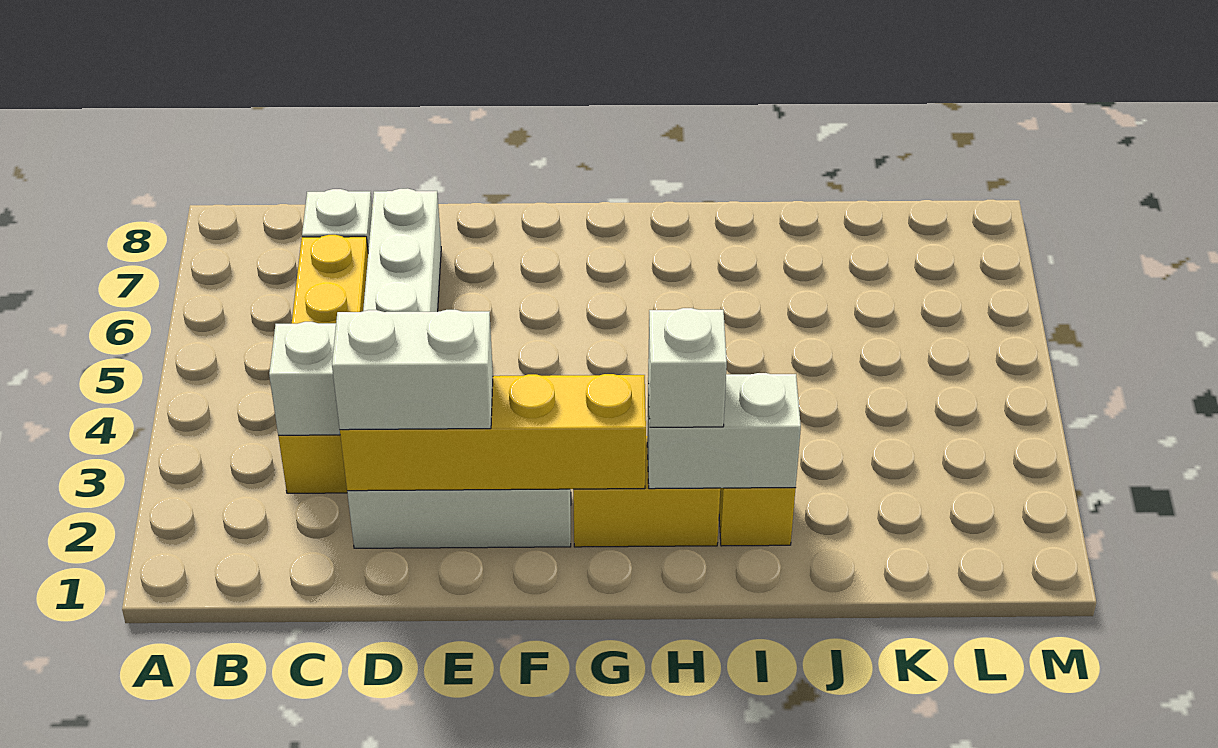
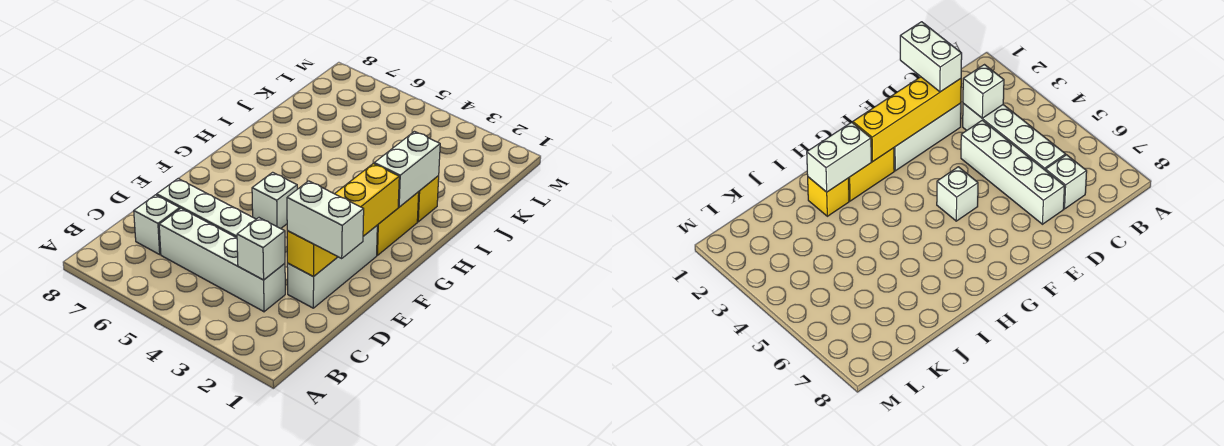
yellow brick C3:C6 level 1 -> white brick C3:C6 level 1
white brick D2:E2 level 3 -> white brick D1:D2 level 3
white brick H2 level 3 -> white brick F5 level 1

